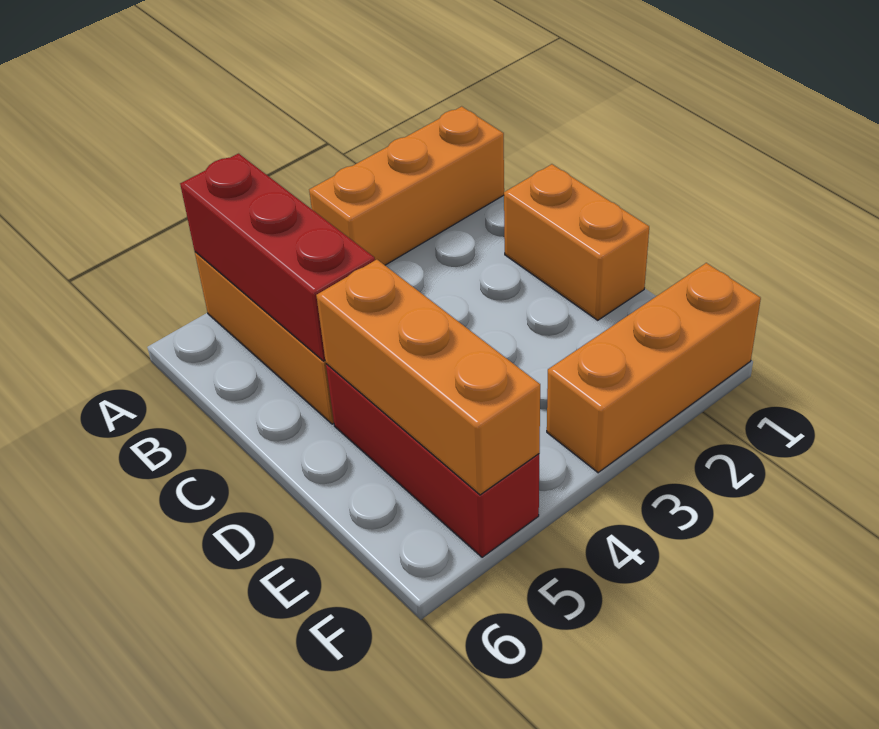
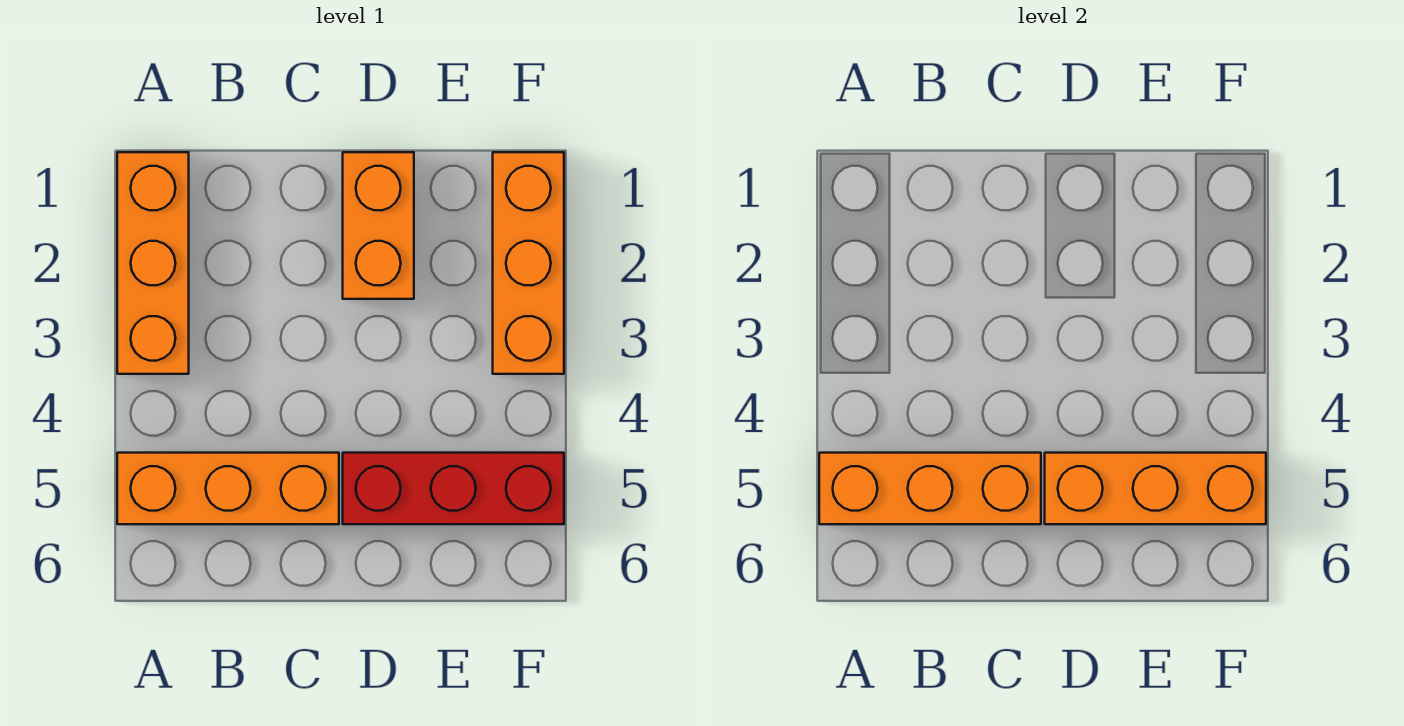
red brick A5:C5 level 2 -> orange brick A5:C5 level 2
orange brick C1:D1 level 1 -> orange brick D1:D2 level 1

